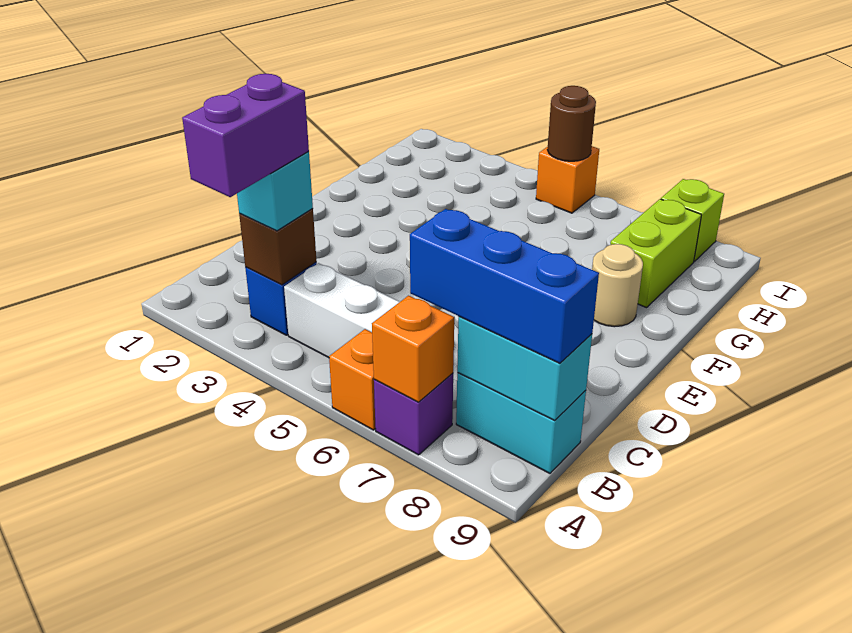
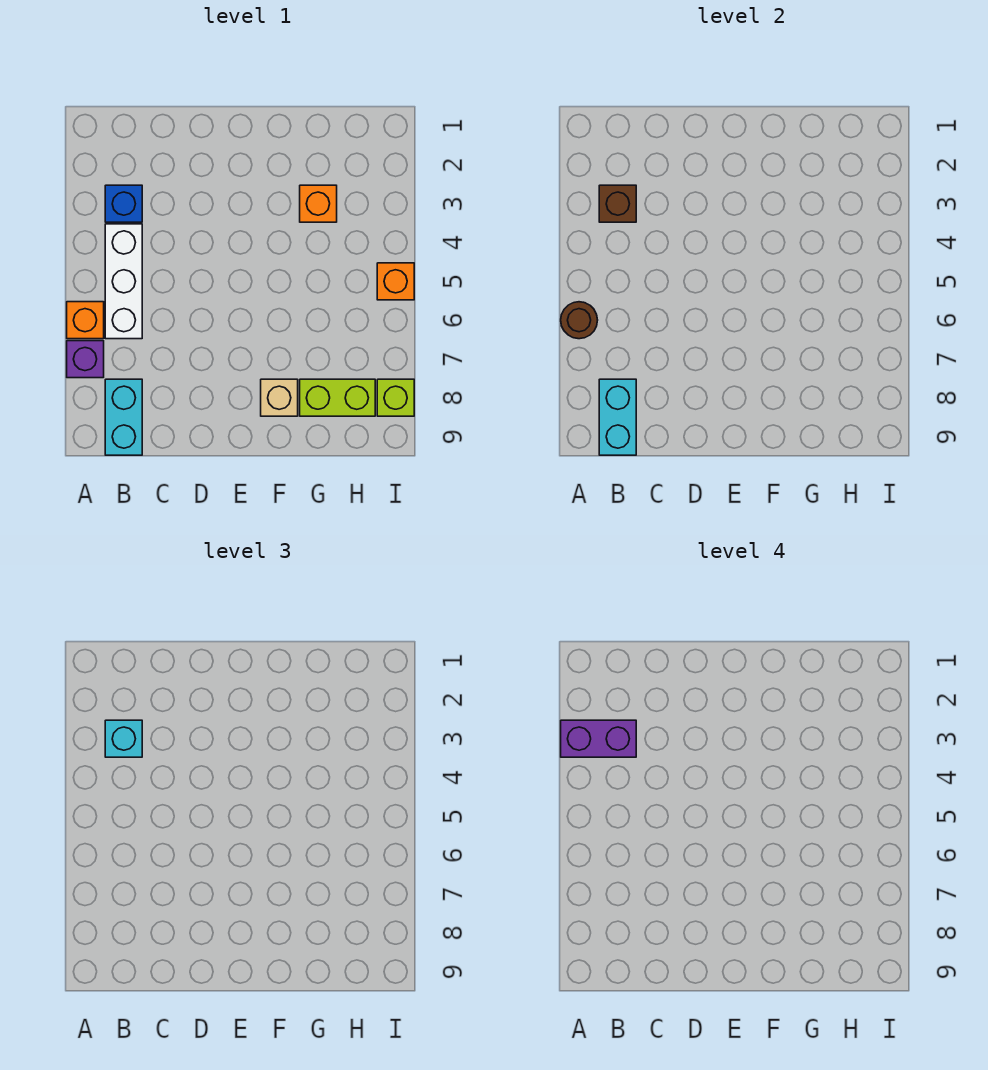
orange brick A7 level 2 -> orange brick G3 level 1
blue brick B7:B9 level 3 -> none
tan round brick F8 level 1 -> tan brick F8 level 1
brown round brick I5 level 2 -> brown round brick A6 level 2

